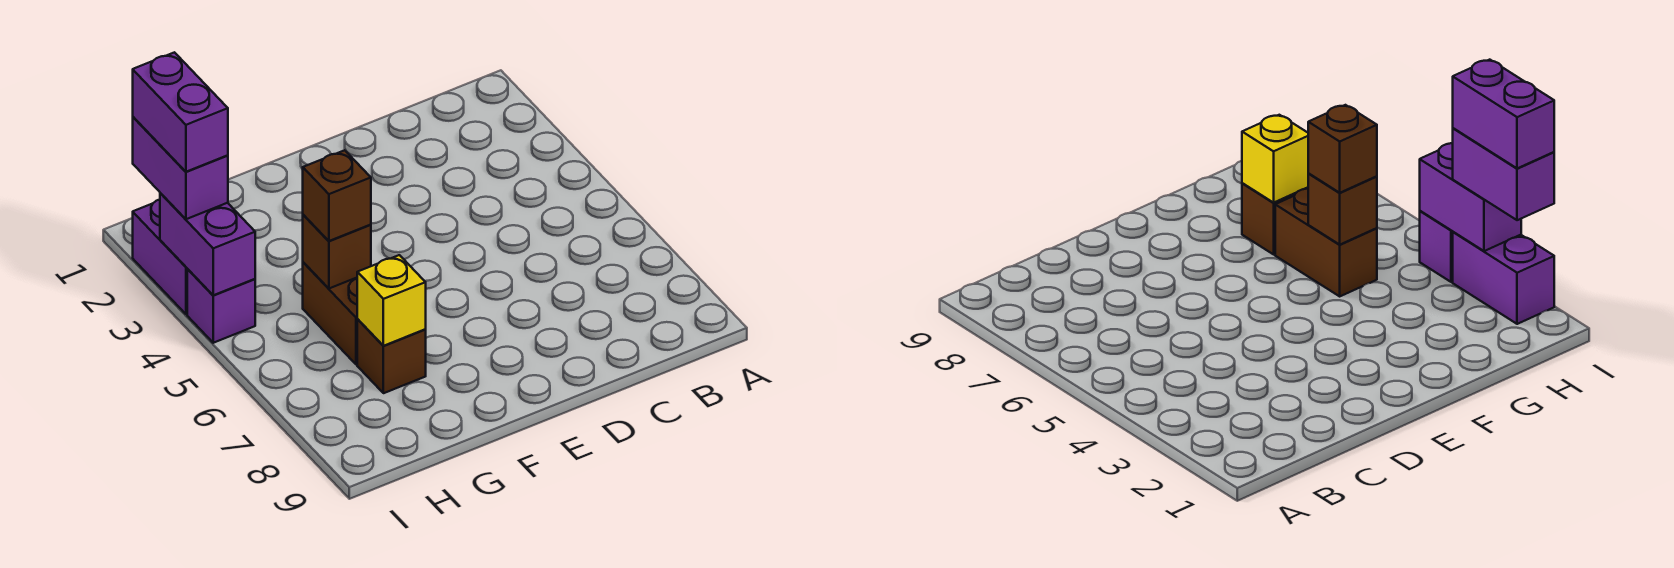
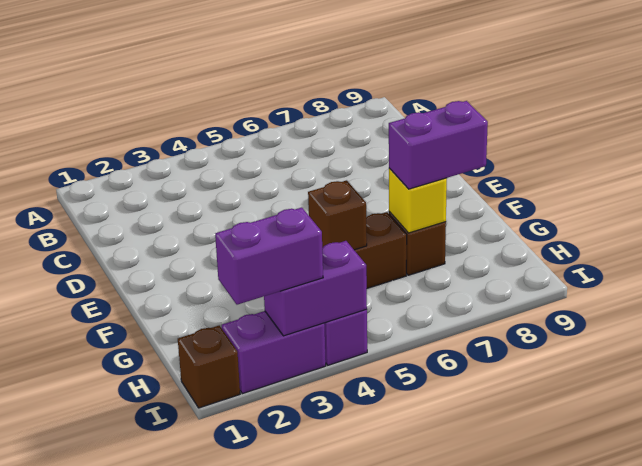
brown brick G5 level 3 -> brown brick I1 level 1
purple brick I2:I3 level 4 -> purple brick G7:G8 level 3

